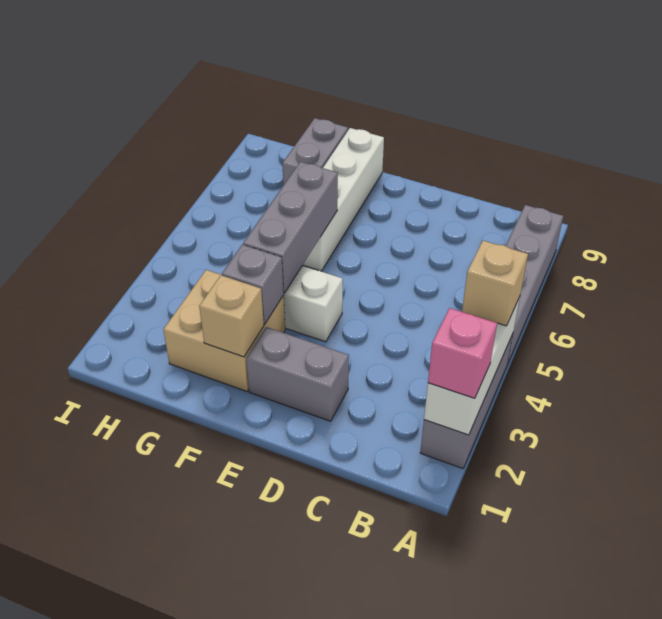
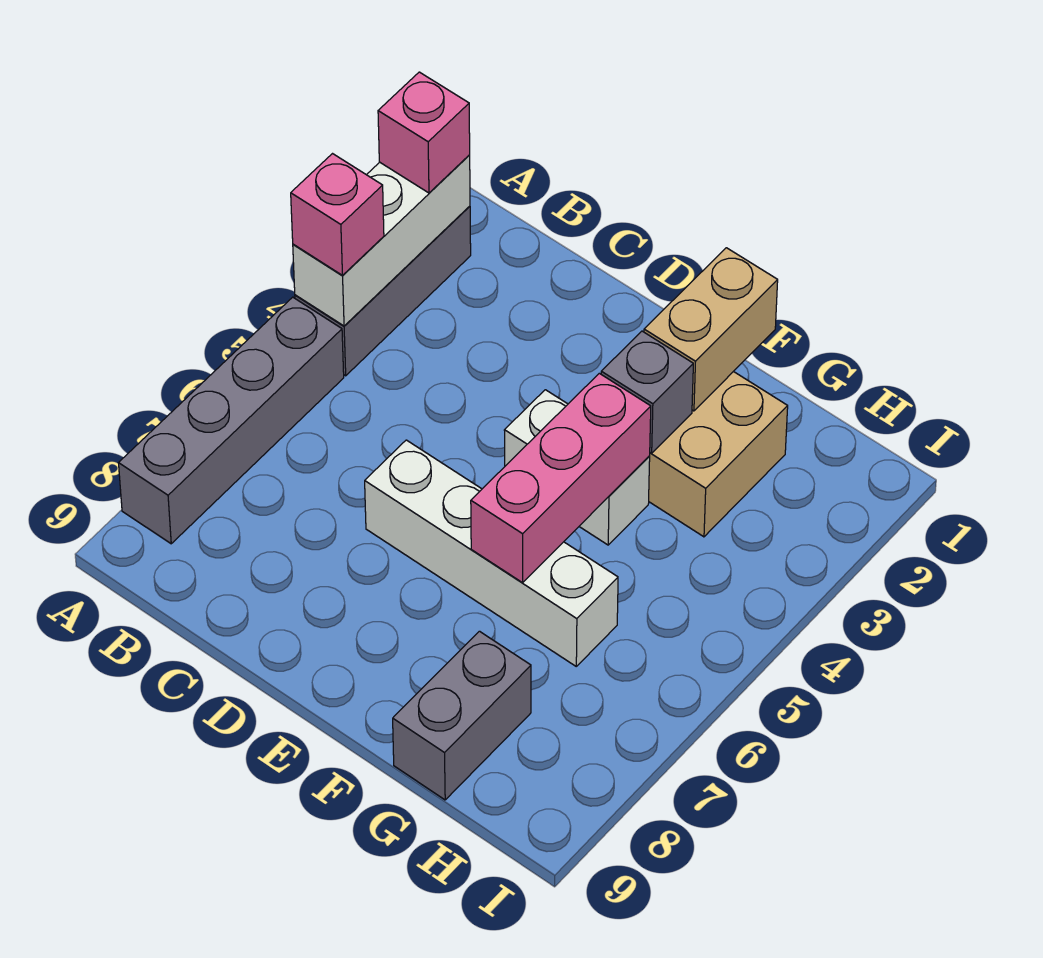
tan brick A4 level 3 -> pink brick A4 level 3
grey brick D2:E2 level 1 -> none
tan brick F2 level 2 -> tan brick F1:F2 level 2
grey brick F4:F6 level 2 -> pink brick F4:F6 level 2
white brick F6:F9 level 1 -> white brick D6:G6 level 1

